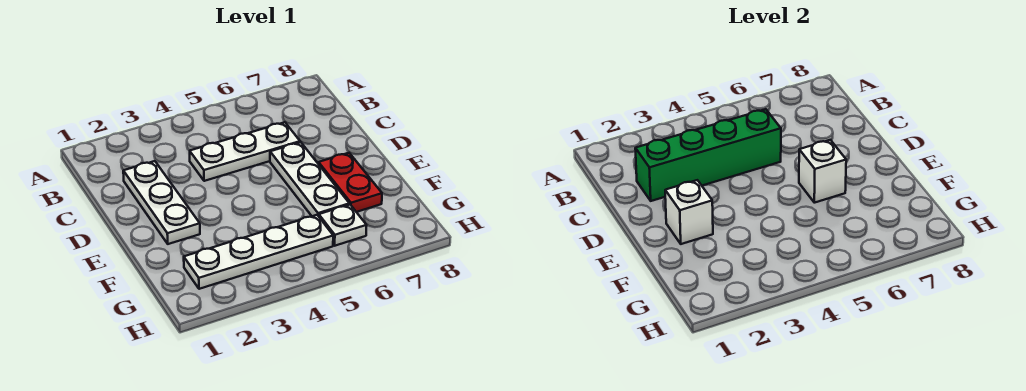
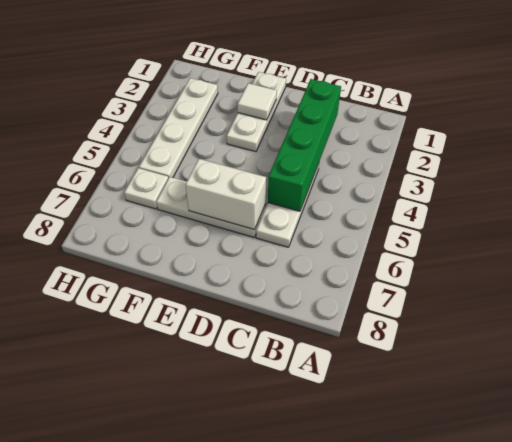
white plate C2:E2 level 1 -> white plate E1:E3 level 1
white brick E2 level 2 -> white tile E2 level 2
white brick E6 level 2 -> white brick D6:E6 level 2
red plate E7:F7 level 1 -> none

